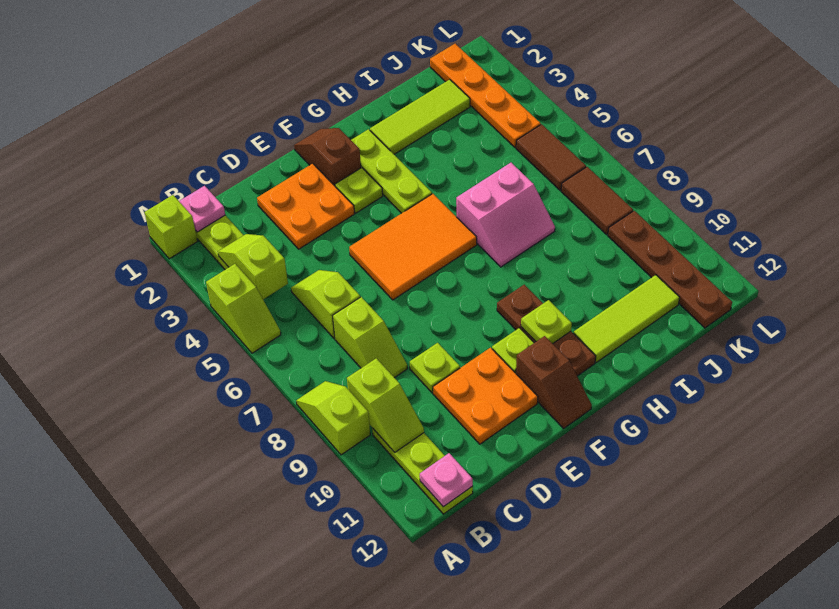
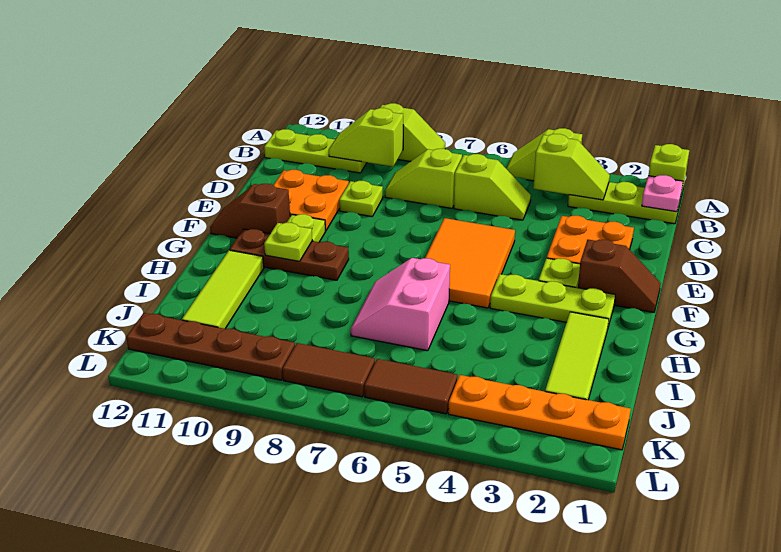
pink plate B12 level 2 -> none

